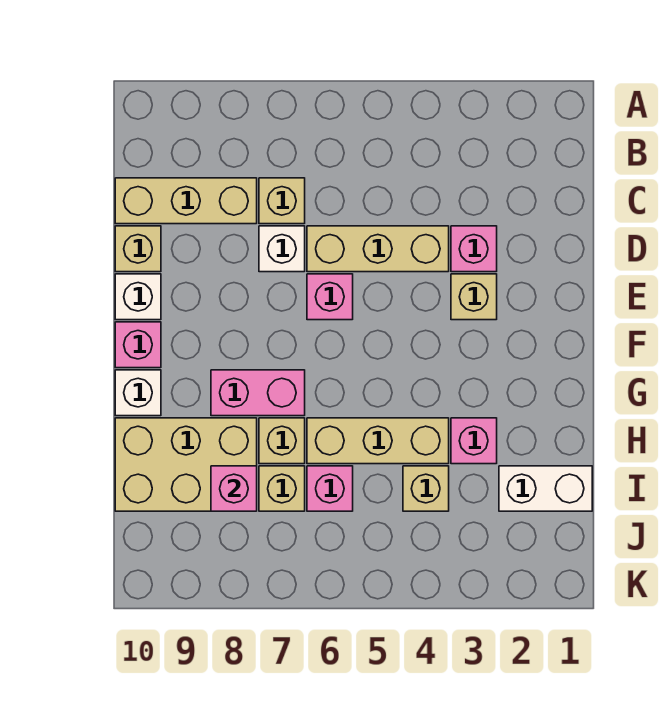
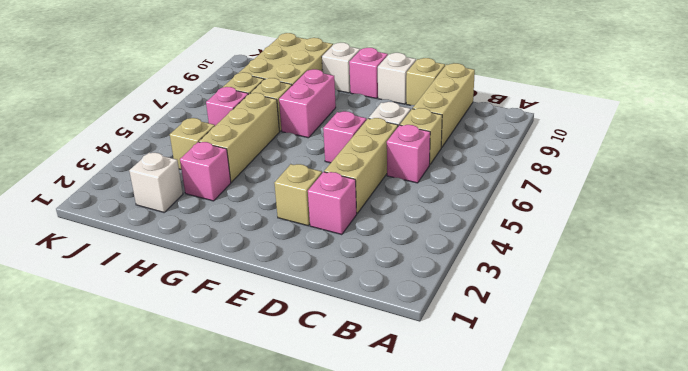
white brick I1:I2 level 1 -> white brick I2 level 1
pink brick I8 level 2 -> pink brick C6 level 1

